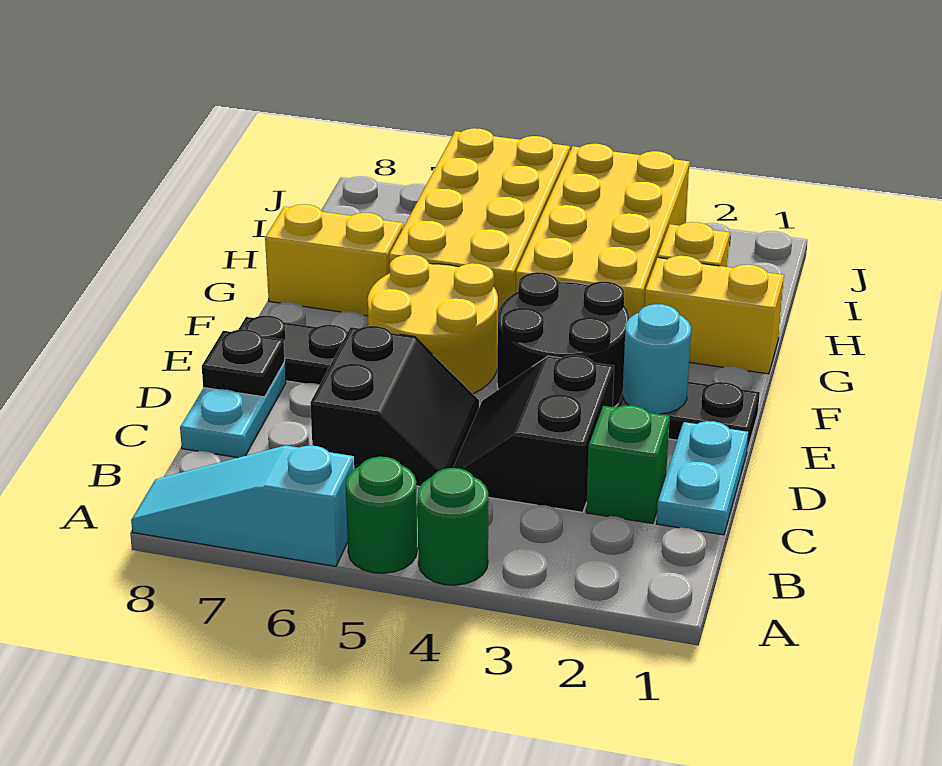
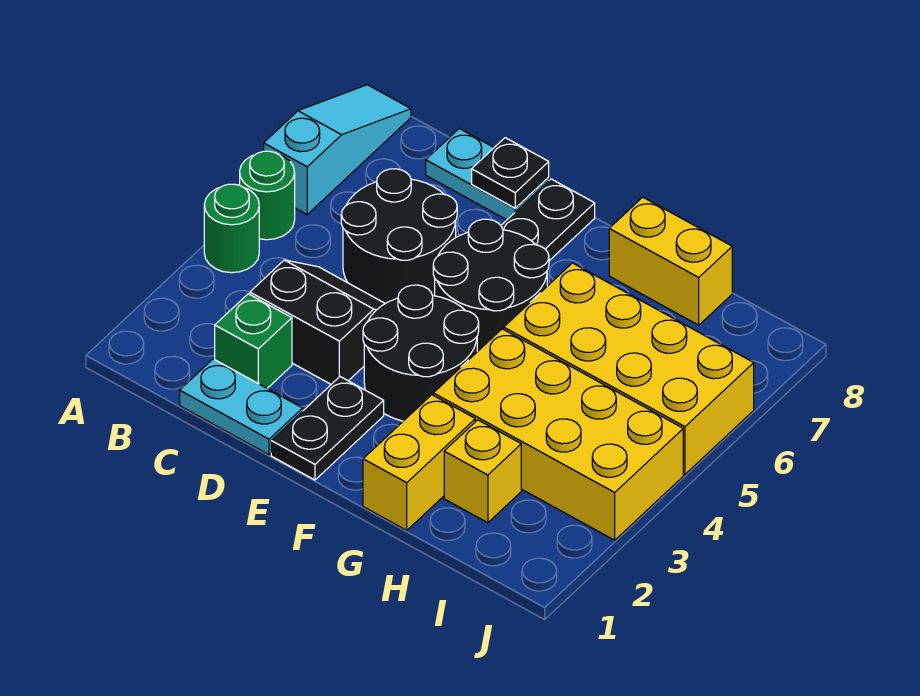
black slope C5:D6 level 1 top 6 -> black round brick C5:D6 level 1
cyan round brick E2 level 2 -> none
yellow round brick E5:F6 level 1 -> black round brick E5:F6 level 1
yellow brick G7:G8 level 1 -> yellow brick G8:H8 level 1

